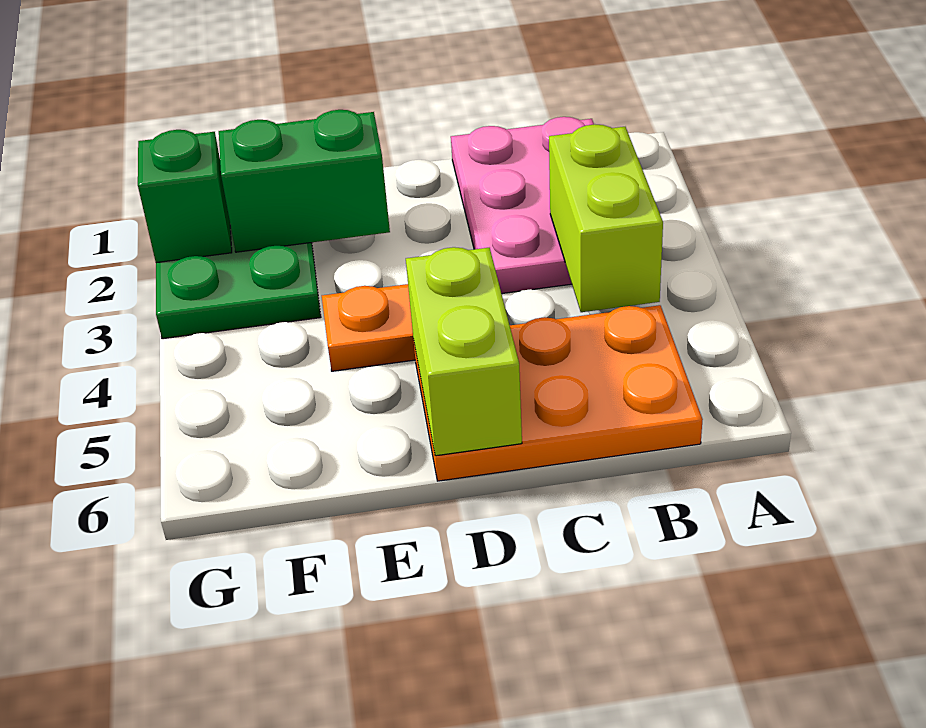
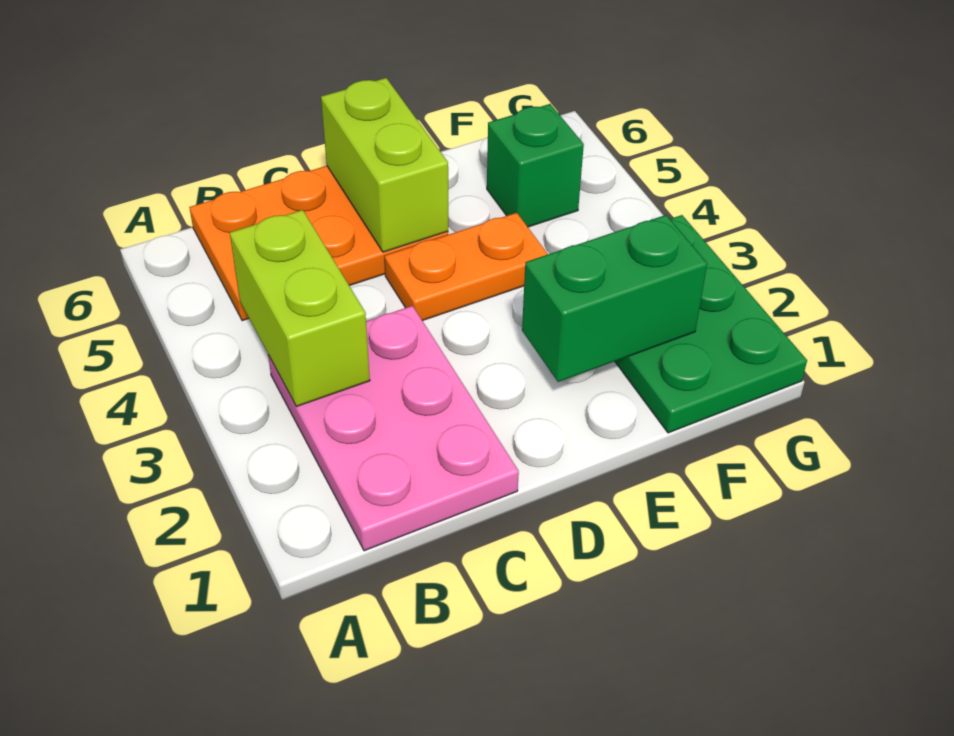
green brick G2 level 2 -> green brick F5 level 1

